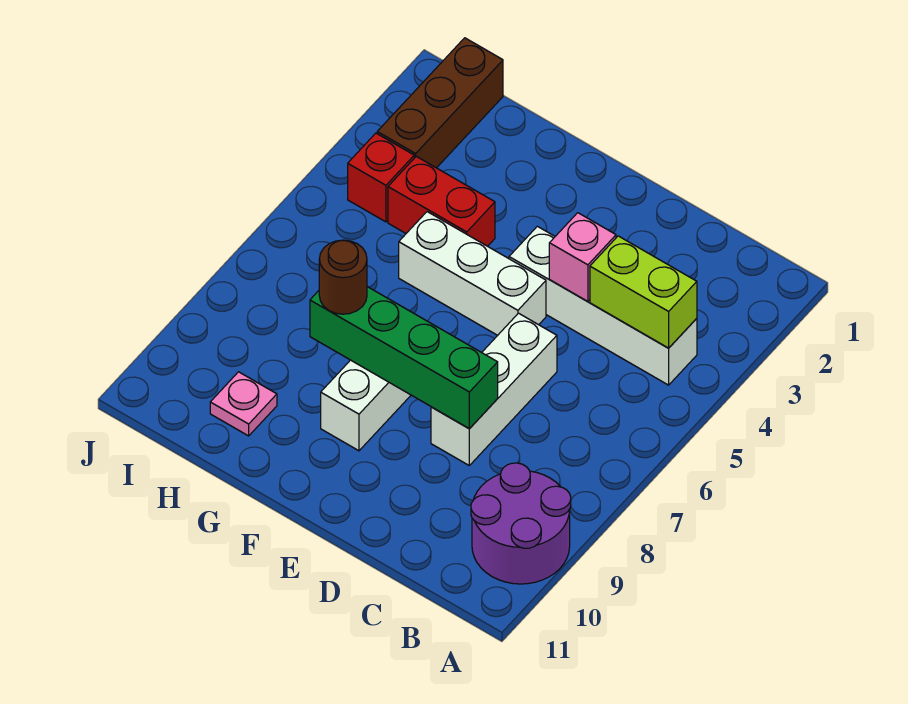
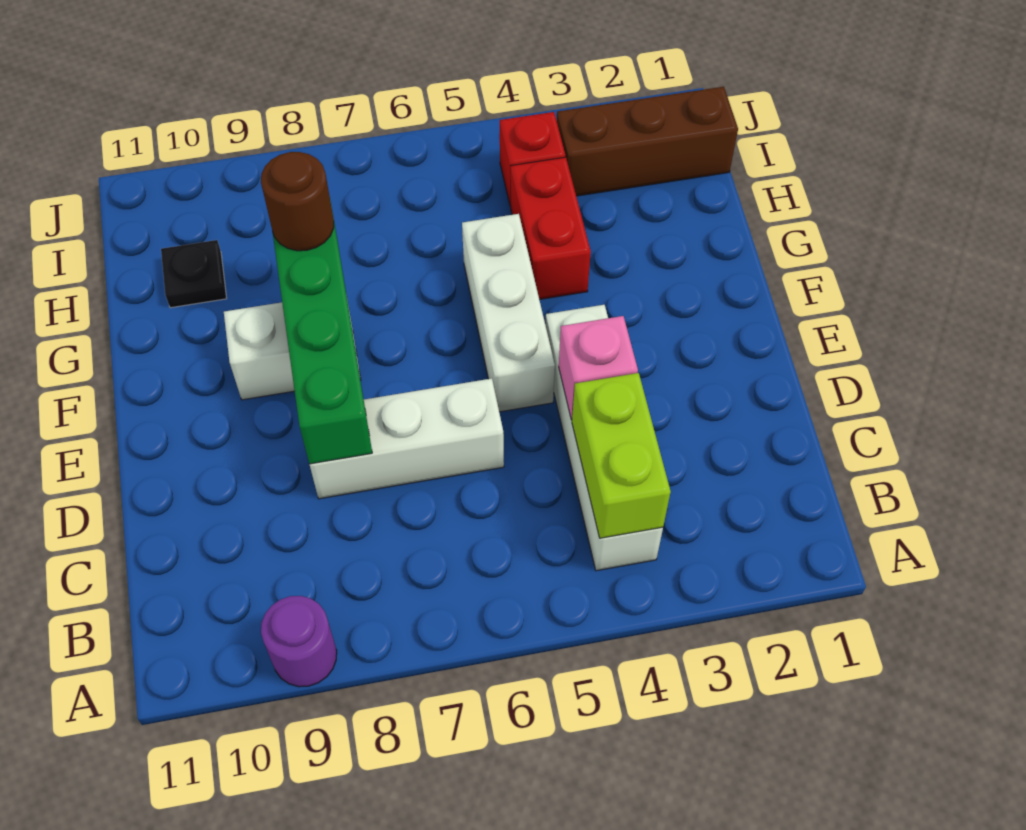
purple round brick A9:B10 level 1 -> purple round brick A9 level 1
pink plate H10 level 1 -> black plate H10 level 1

